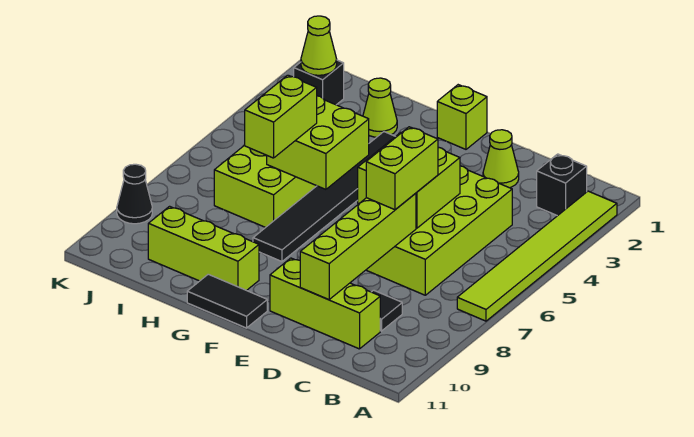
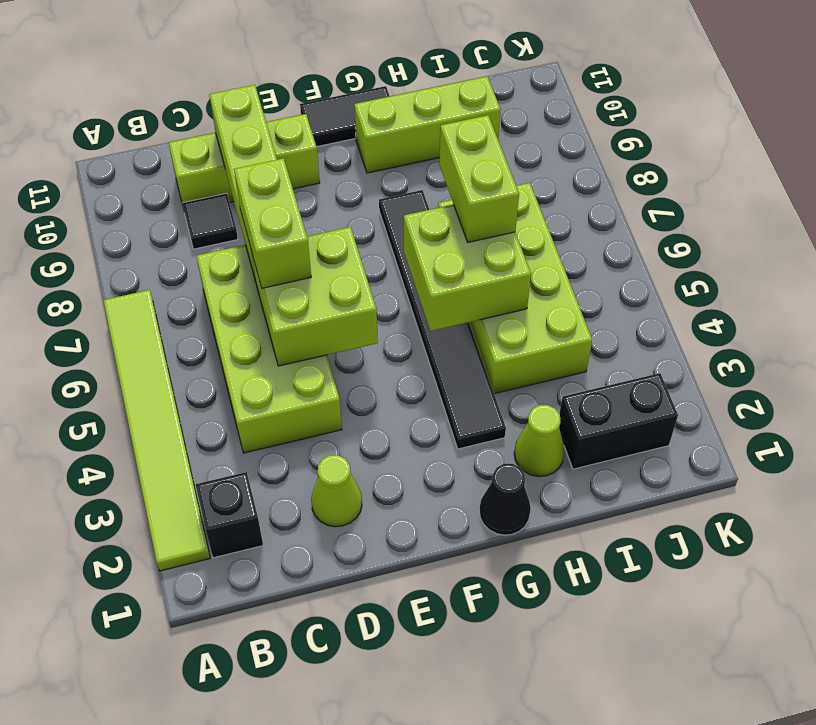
lime brick F1 level 1 -> none
black brick J2 level 1 -> black brick I2:J2 level 1
lime cone J2 level 2 -> none
black cone K9 level 1 -> black cone G1 level 1

